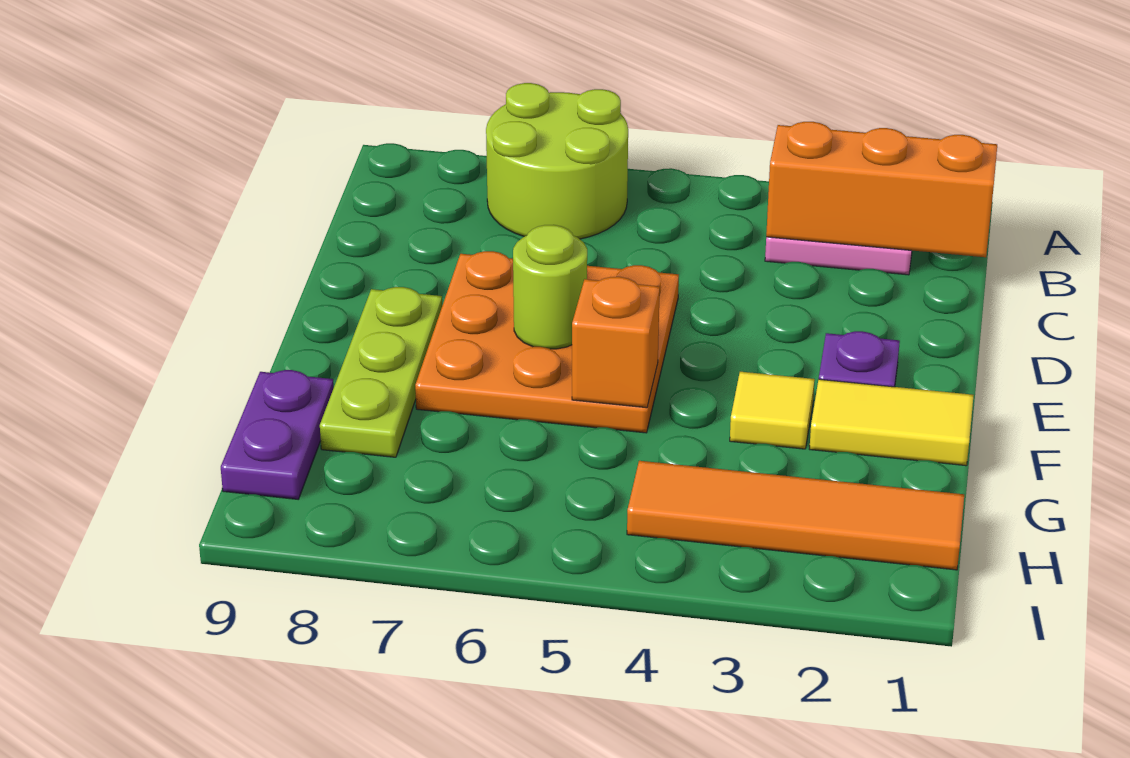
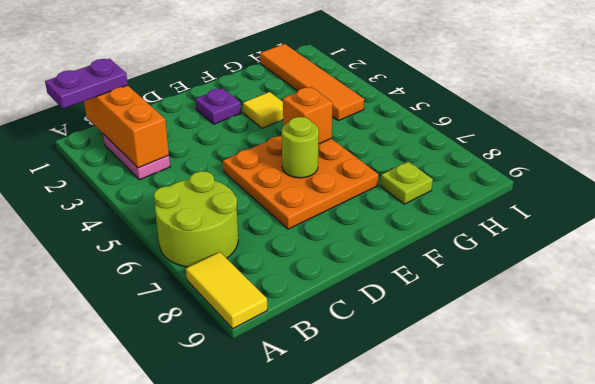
lime plate E8:G8 level 1 -> lime plate G8 level 1
yellow tile F1:F2 level 1 -> yellow tile A8:A9 level 1
purple plate G9:H9 level 1 -> purple plate A1:B1 level 3

